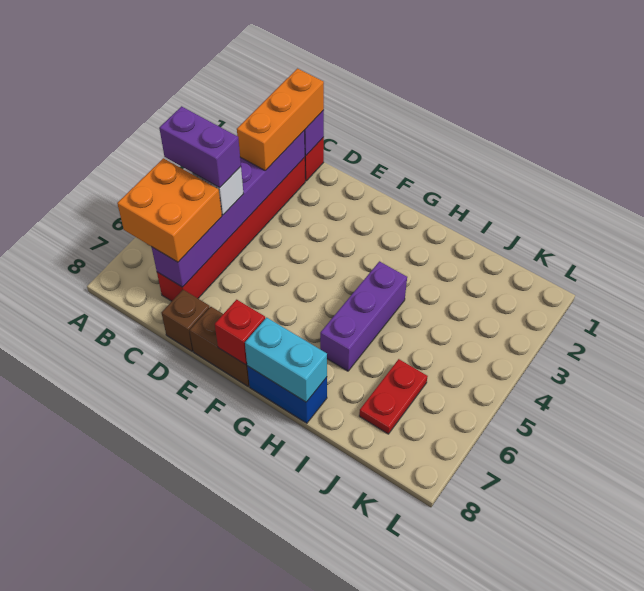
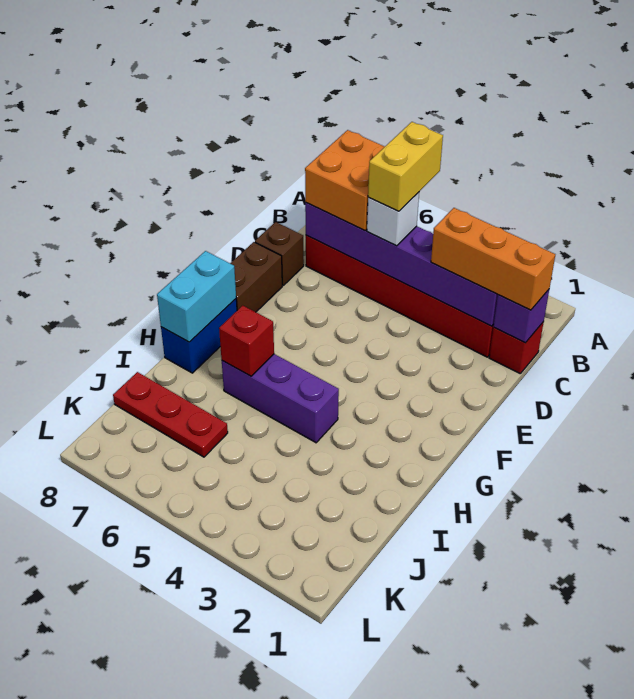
purple brick B5:C5 level 4 -> yellow brick B5:C5 level 4
red brick F8 level 2 -> red brick H6 level 2
red plate J6:J7 level 1 -> red plate J6:J8 level 1

